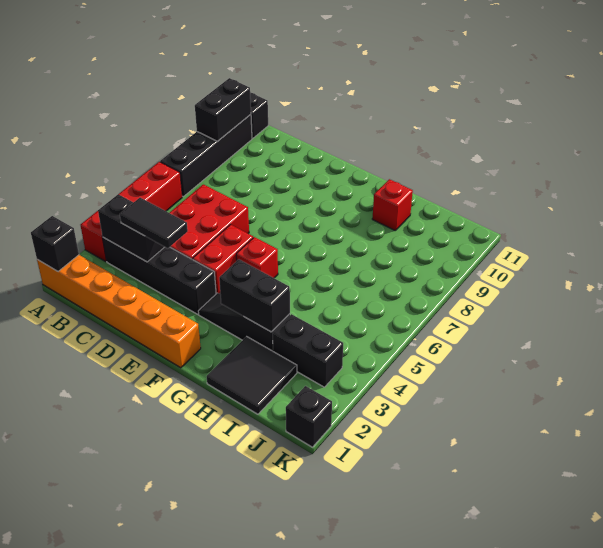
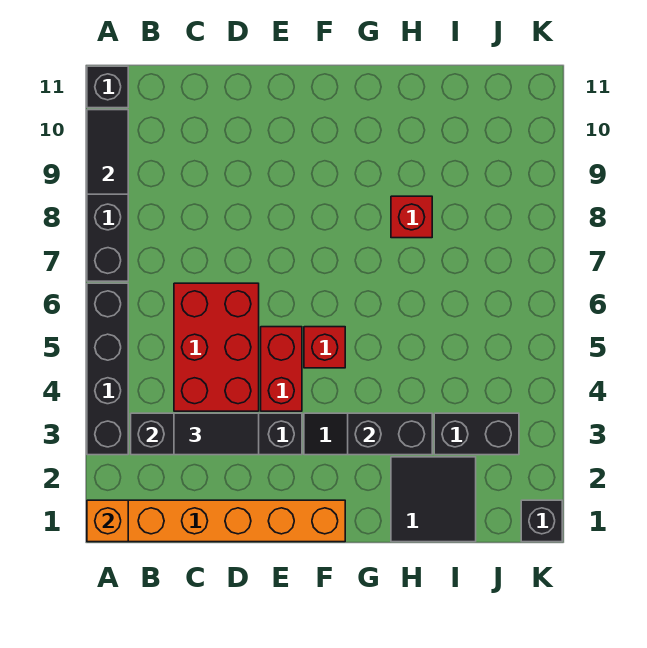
black brick A1 level 2 -> orange brick A1 level 2
red brick A3:A6 level 1 -> black brick A3:A6 level 1
black brick A9:A10 level 2 -> black tile A9:A10 level 2
red brick H10 level 1 -> red brick H8 level 1

